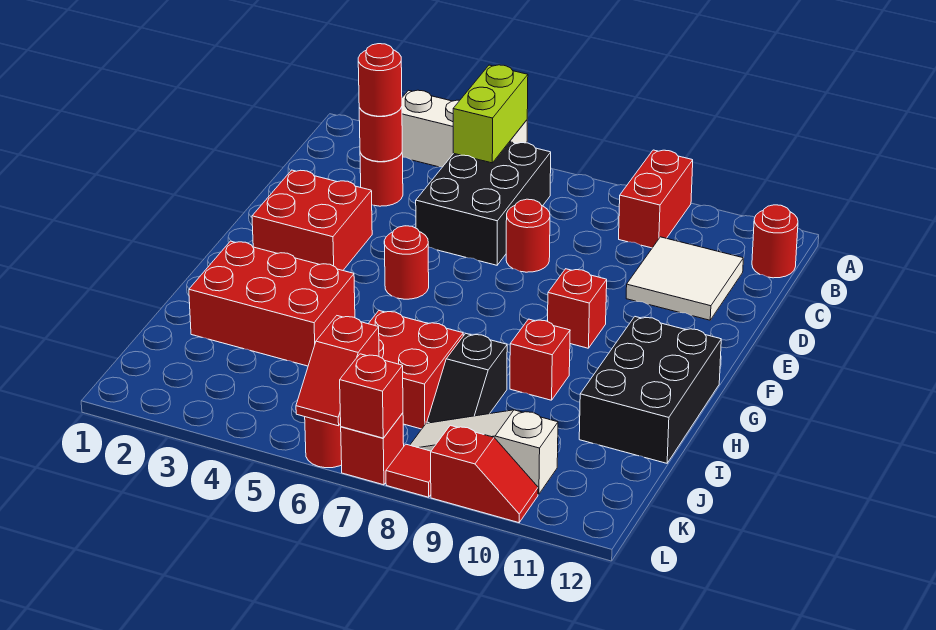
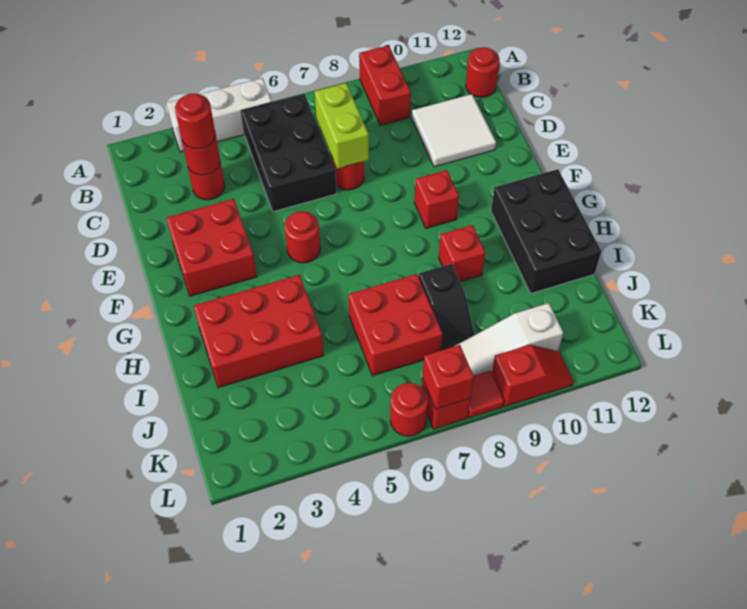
lime brick A5:B5 level 2 -> lime brick C7:D7 level 2
red slope K6:L6 level 2 top K -> none

